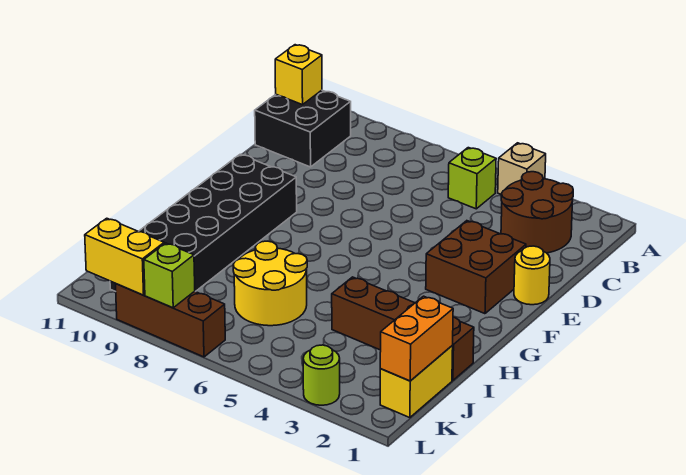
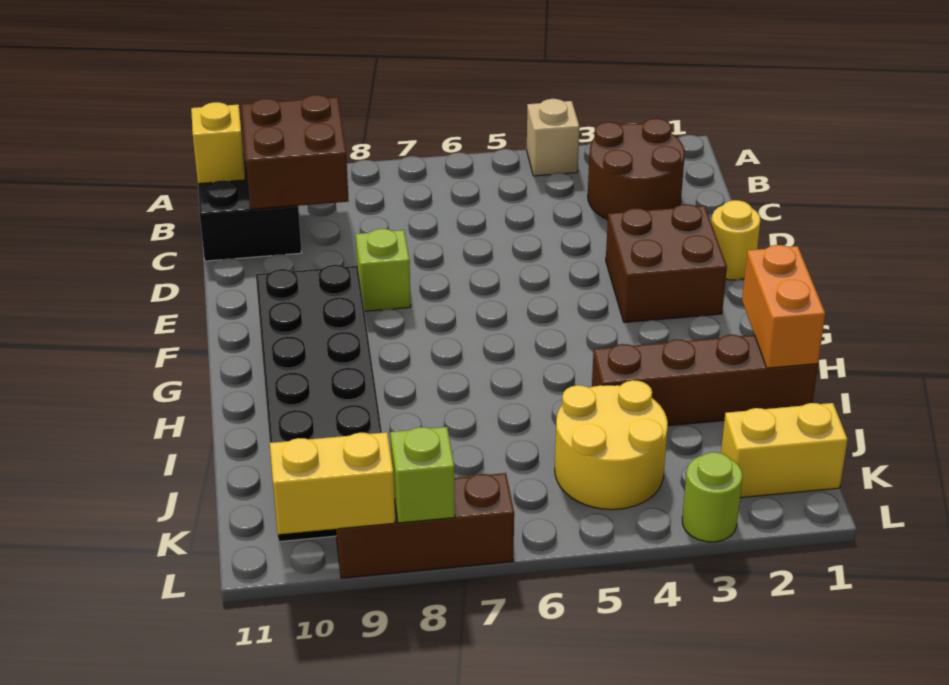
lime brick B5 level 1 -> lime brick E8 level 1
none -> brown brick B9:C10 level 2
yellow round brick I6:J7 level 1 -> yellow round brick J4:K5 level 1
yellow brick J1:K1 level 1 -> yellow brick K1:K2 level 1
orange brick J1:K1 level 2 -> orange brick H1:I1 level 2

